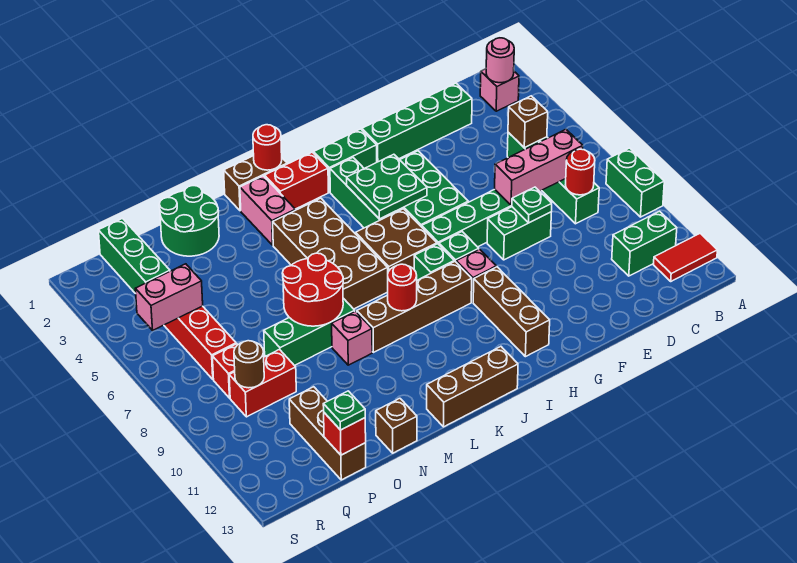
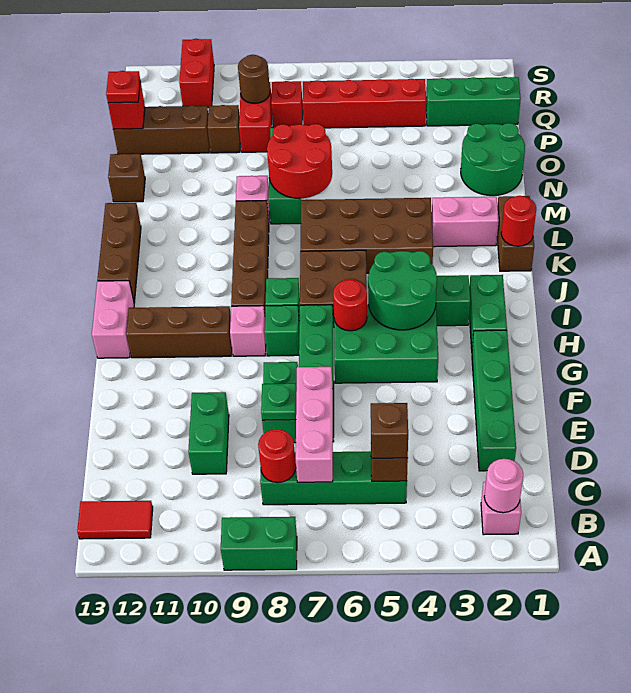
red tile A12:B12 level 1 -> red tile B12:B13 level 1
green brick B11:C11 level 1 -> green brick D10:E10 level 1
none -> brown brick C5 level 3
green plate H4:I5 level 2 -> green round brick H4:I5 level 2
red brick J2:K2 level 1 -> red brick R11:S11 level 1
red round brick K9 level 2 -> red round brick H6 level 2
none -> brown brick P10 level 1
green plate P13 level 3 -> red plate P13 level 3
pink brick Q5:R5 level 2 -> pink brick H13:I13 level 1

